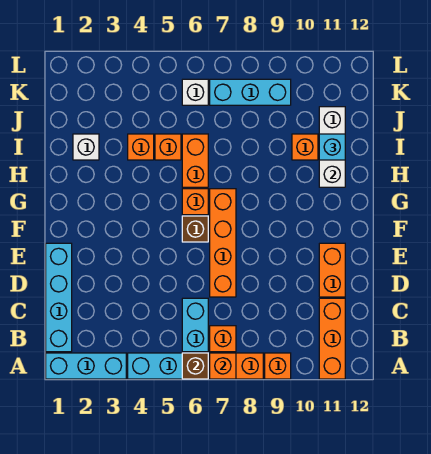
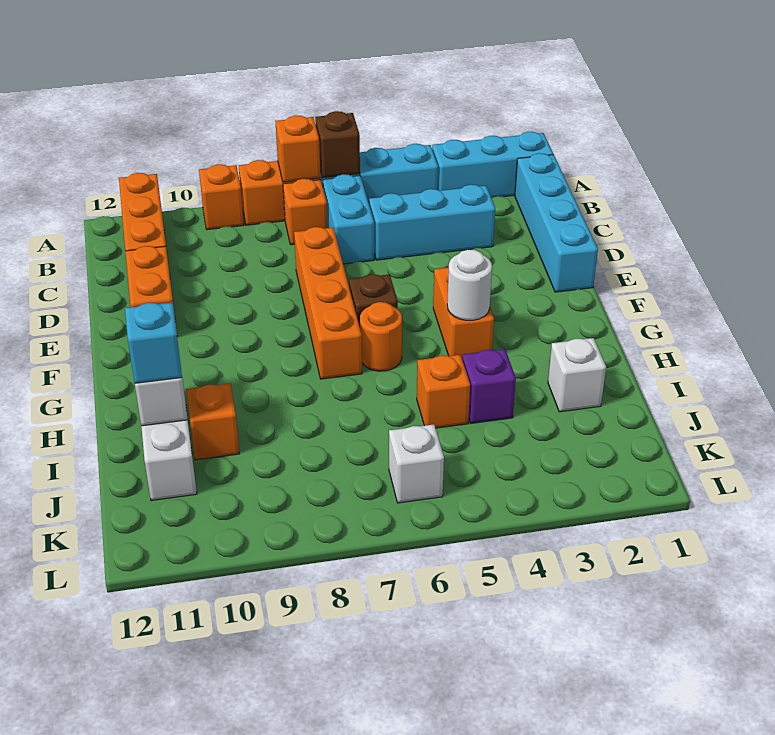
none -> white round brick G4 level 2
orange brick G6 level 1 -> orange round brick G6 level 1
orange brick H6:I6 level 1 -> orange brick F4:G4 level 1
orange brick I4 level 1 -> purple brick I4 level 1
cyan brick K7:K9 level 1 -> cyan brick C3:C5 level 1

